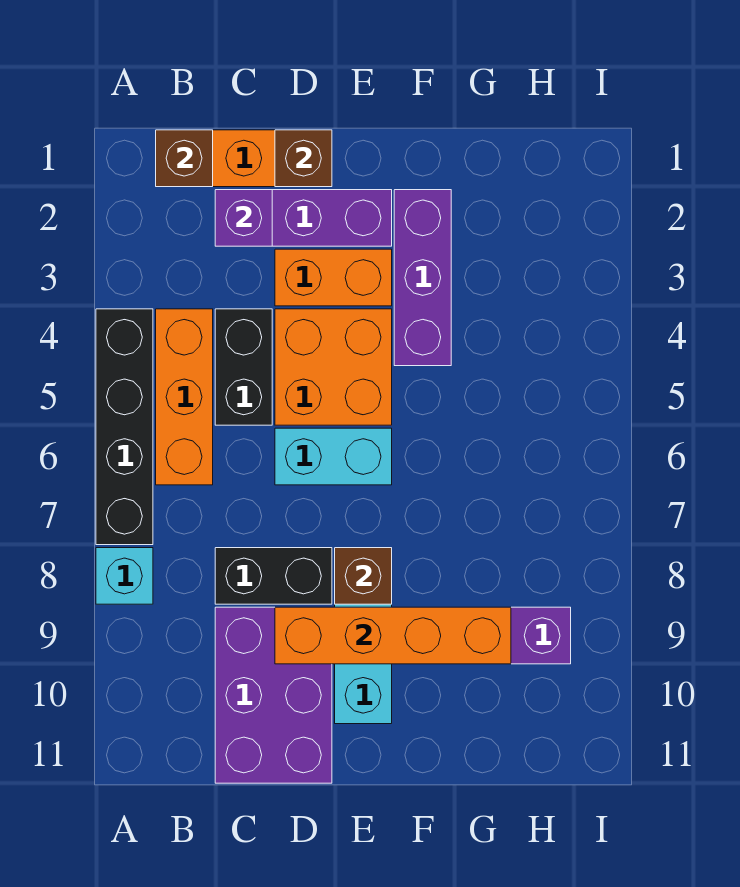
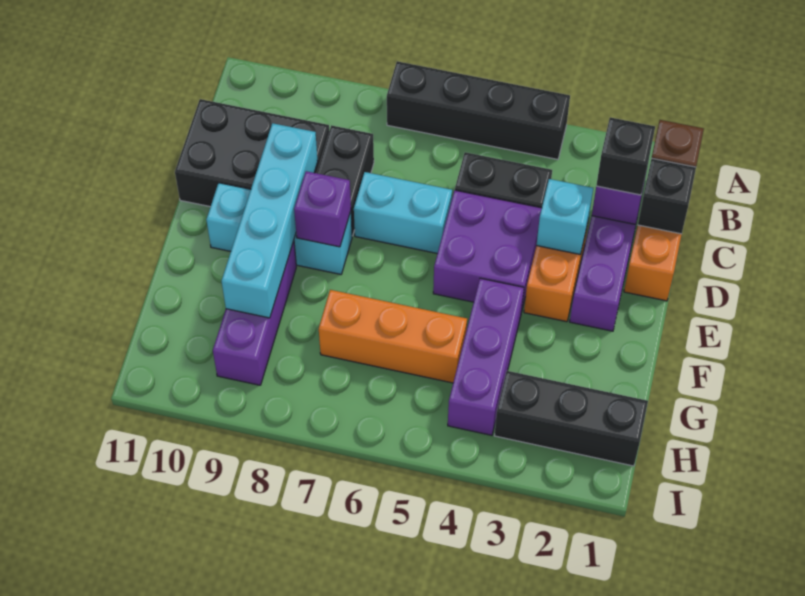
cyan brick A8 level 1 -> cyan brick D3 level 2
orange brick B4:B6 level 1 -> orange brick G5:G7 level 1
none -> black brick C1 level 2
none -> black brick C2 level 3
purple brick C9:D11 level 1 -> black brick C9:D11 level 1
brown brick D1 level 2 -> none
orange brick D4:E5 level 1 -> purple brick D4:E5 level 1
cyan brick D6:E6 level 1 -> cyan brick D6:D7 level 1
orange brick D9:G9 level 2 -> cyan brick D9:G9 level 2
brown brick E8 level 2 -> purple brick E8 level 2
purple brick F2:F4 level 1 -> purple brick F4:H4 level 1
none -> black brick H1:H3 level 1

